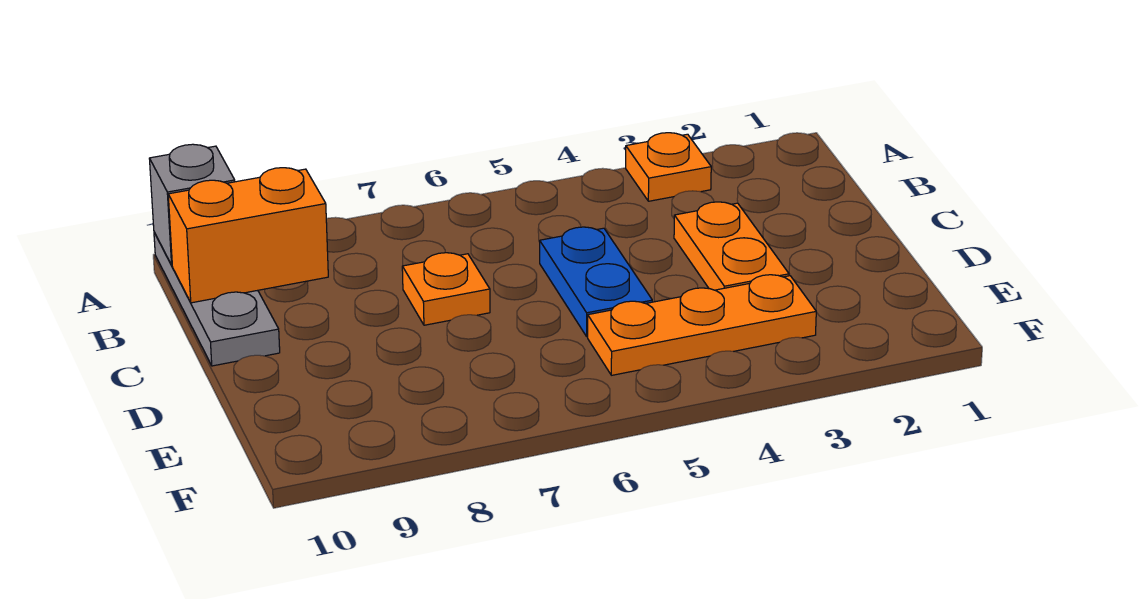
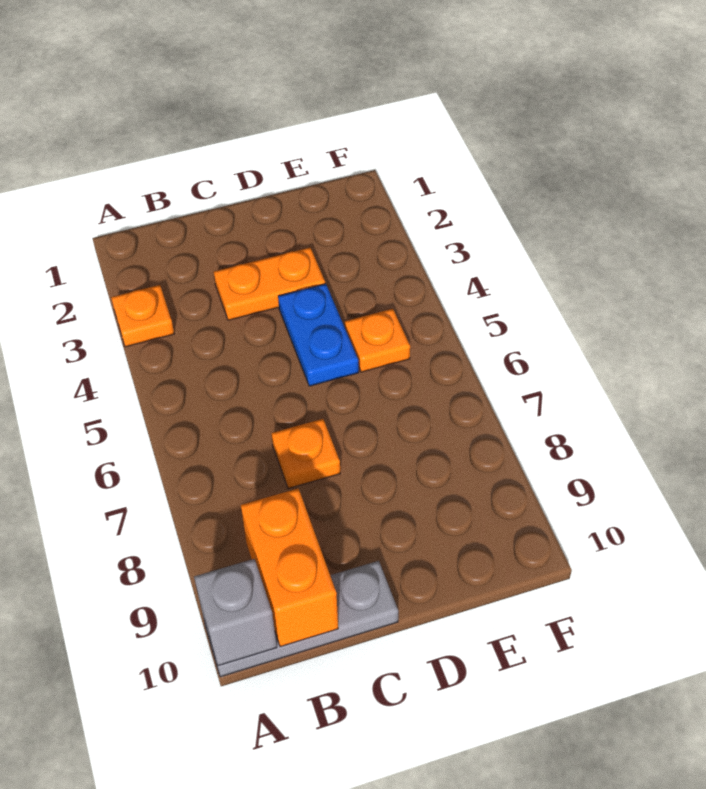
blue plate C5:D5 level 1 -> blue plate D4:D5 level 1
orange plate E3:E5 level 1 -> orange plate E5 level 1

